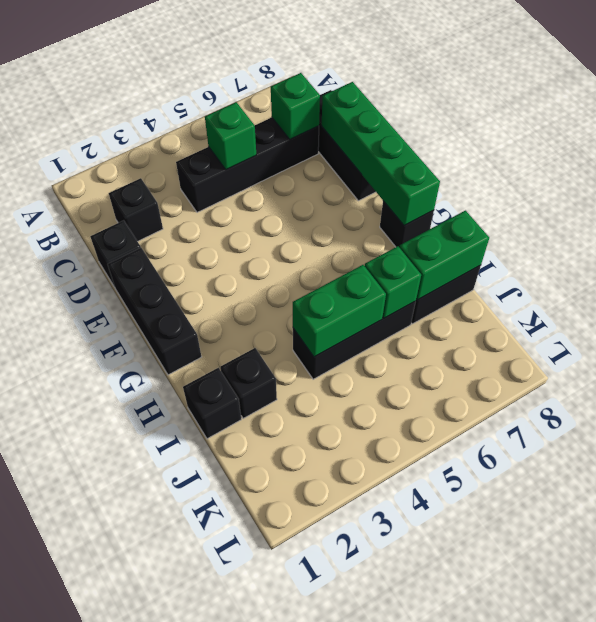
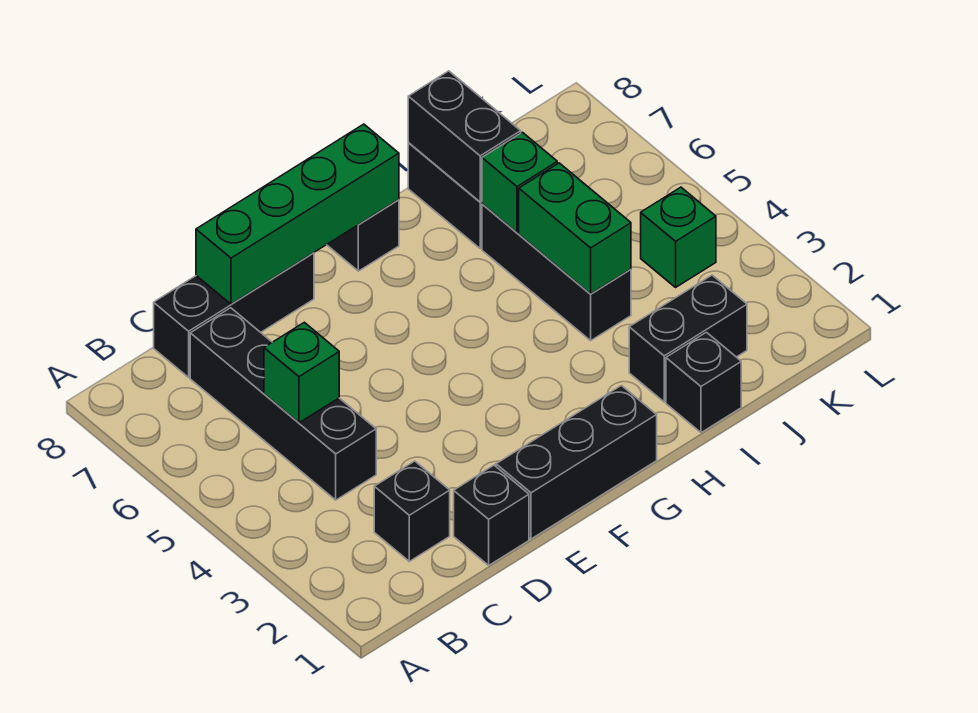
green brick C7 level 2 -> green brick K4 level 1
black brick I2 level 1 -> black brick I2:J2 level 1
green brick I7:I8 level 2 -> black brick I7:I8 level 2

